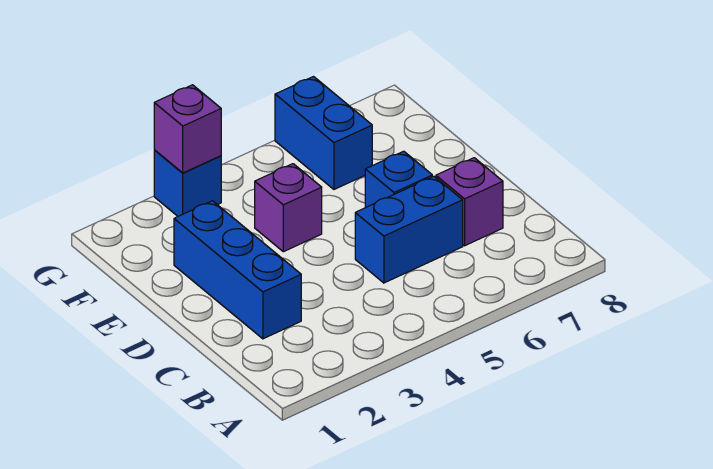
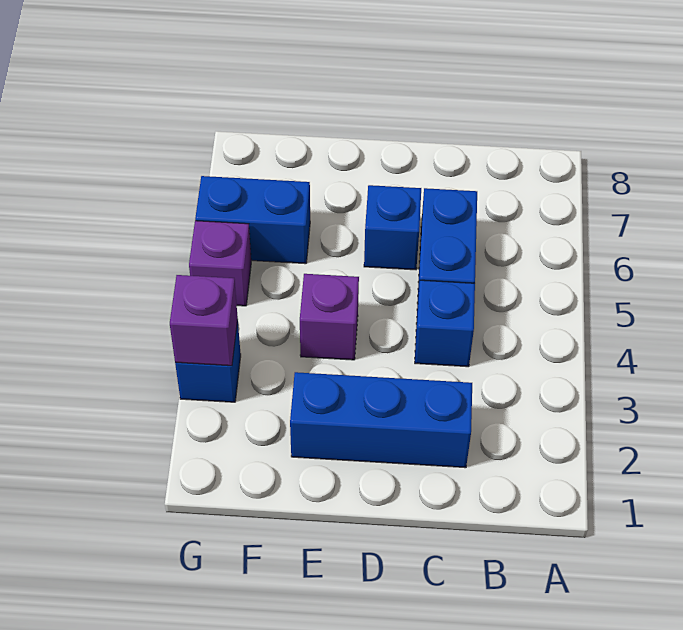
none -> blue brick C4 level 1
purple brick C7 level 1 -> purple brick G5 level 1

